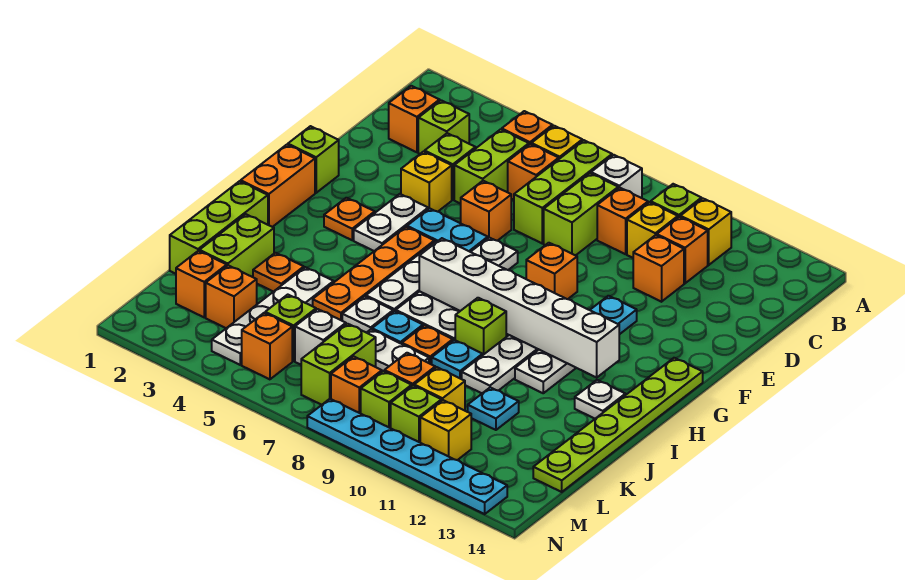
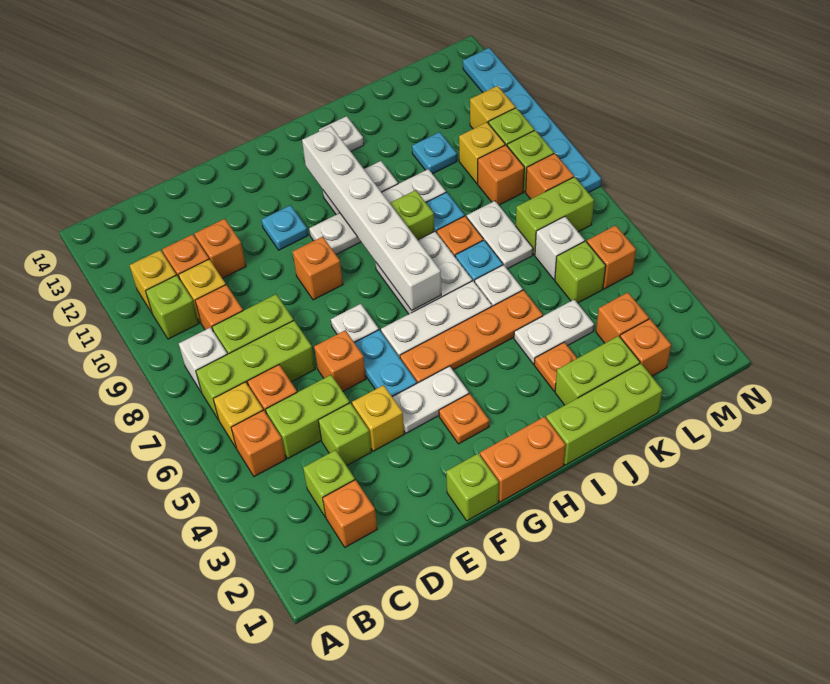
lime plate G14:L14 level 1 -> none
white plate J4:M4 level 1 -> white plate J4:K4 level 1

